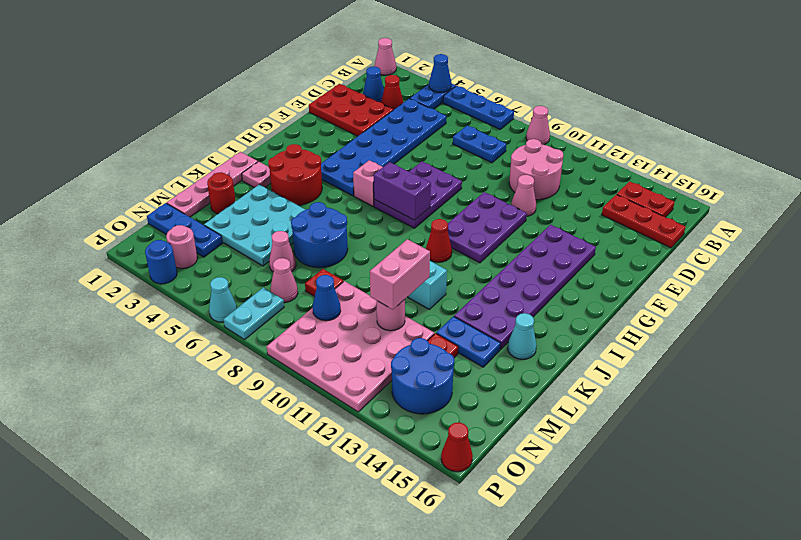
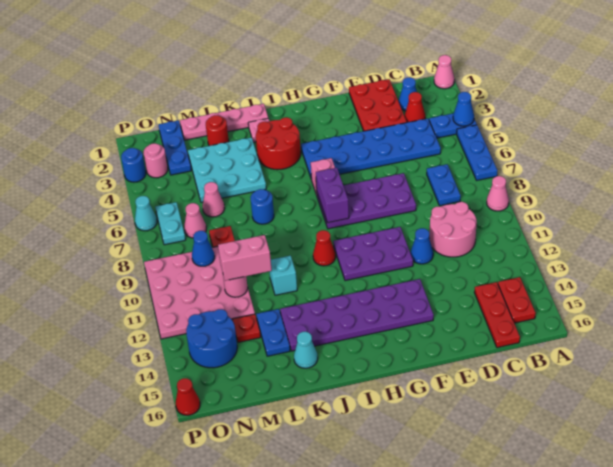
pink cone E11 level 1 -> blue cone E11 level 1
purple plate F7:H8 level 1 -> purple plate E7:H8 level 1
blue round brick K6:L7 level 1 -> blue round brick K7 level 1
cyan plate O7:P7 level 1 -> cyan plate O6:O7 level 1

